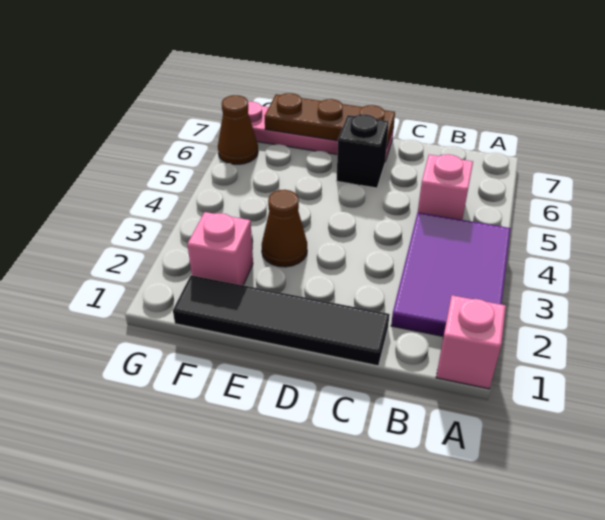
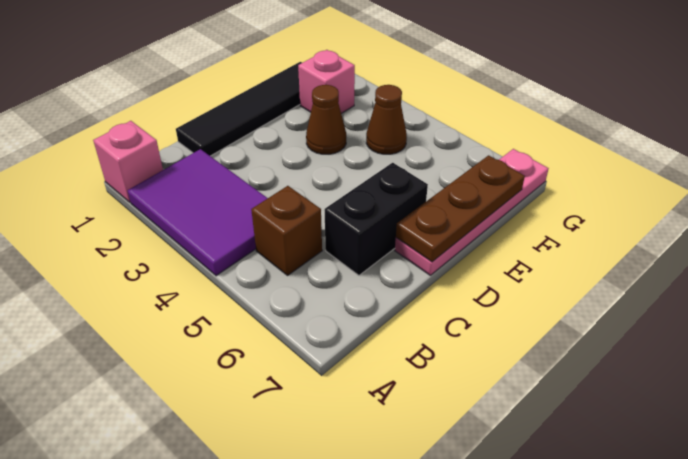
pink brick B5 level 1 -> brown brick B5 level 1
black brick D6 level 1 -> black brick C6:D6 level 1
brown cone G6 level 1 -> brown cone F4 level 1

